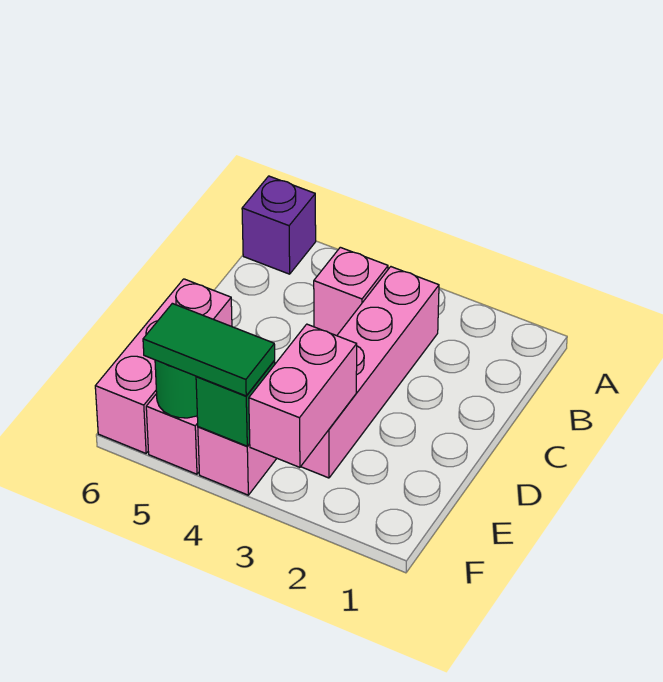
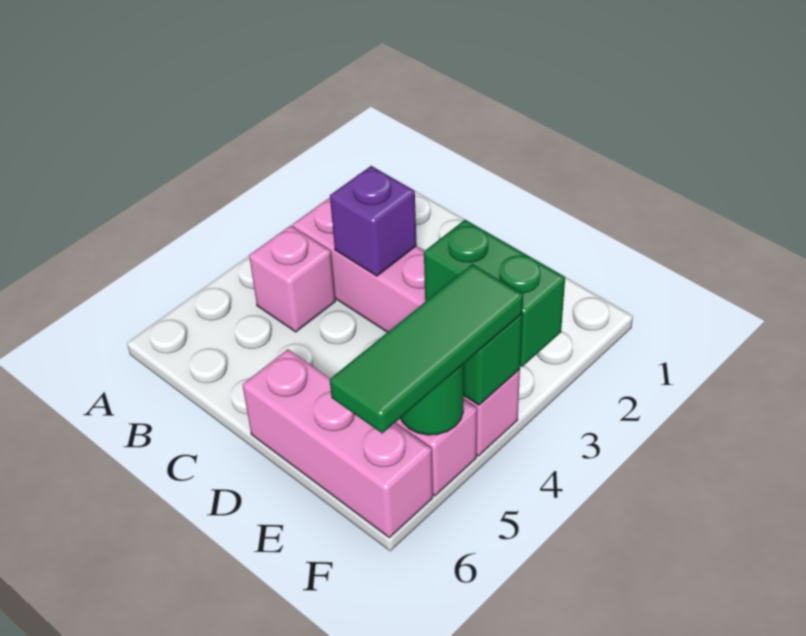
purple brick A6 level 1 -> purple brick C3 level 2
pink brick E3:F3 level 2 -> green brick E3:F3 level 2
green tile F4:F5 level 3 -> green tile F4:F6 level 3

